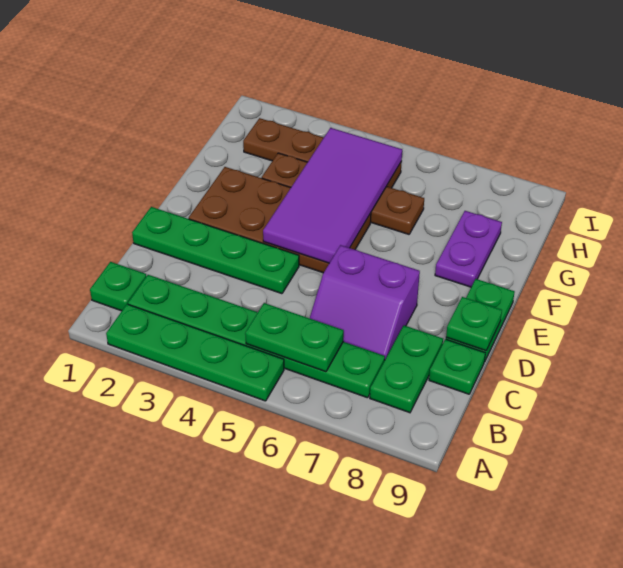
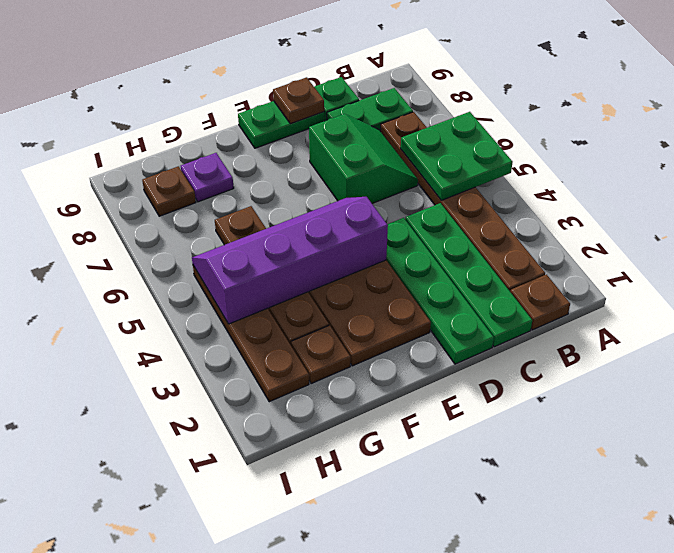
green plate A2:A5 level 1 -> green plate C1:C4 level 1
green plate B1 level 1 -> brown plate B1 level 1
green plate B2:B7 level 1 -> brown plate B2:B7 level 1
green plate B5:B6 level 2 -> green plate A5:B6 level 2
purple slope C6:D7 level 1 top D -> green slope C6:D7 level 1 top D
green plate D9 level 2 -> brown plate D9 level 2
purple tile E4:H5 level 2 -> purple slope E4:H5 level 2 top 4
purple plate F8:G8 level 1 -> purple plate G8 level 1
none -> brown plate G2 level 1
none -> brown plate H8 level 1

